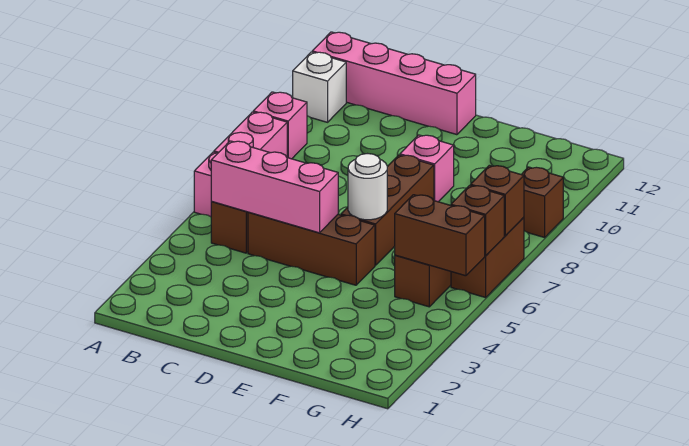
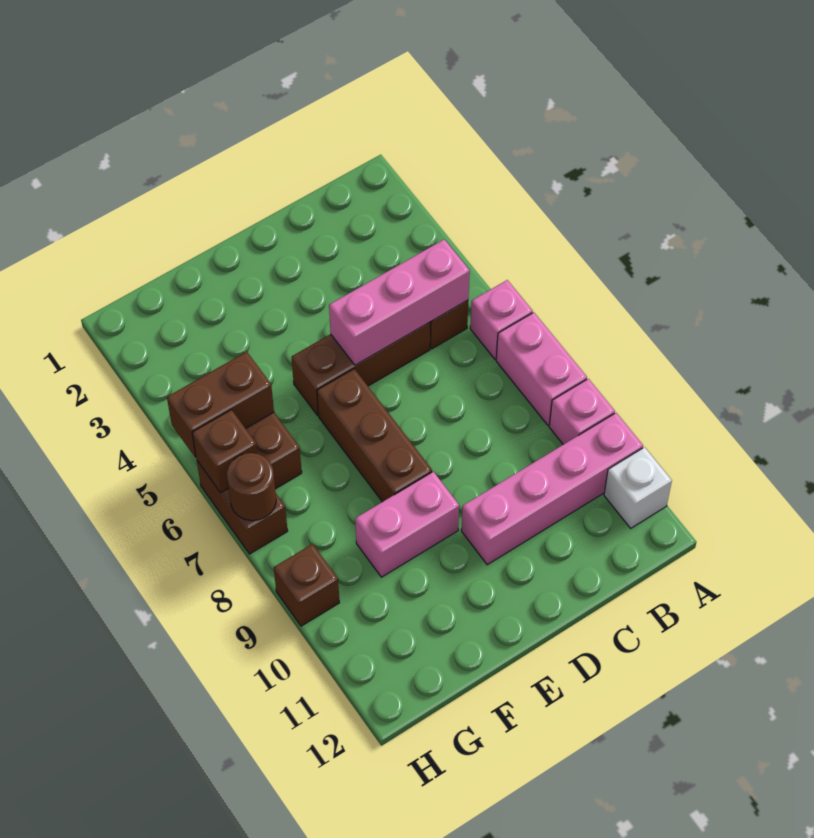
pink brick A12:D12 level 1 -> pink brick A10:D10 level 1
white round brick E6 level 2 -> none
pink brick E9 level 1 -> pink brick E9:F9 level 1
brown brick H7 level 2 -> brown round brick H7 level 2

